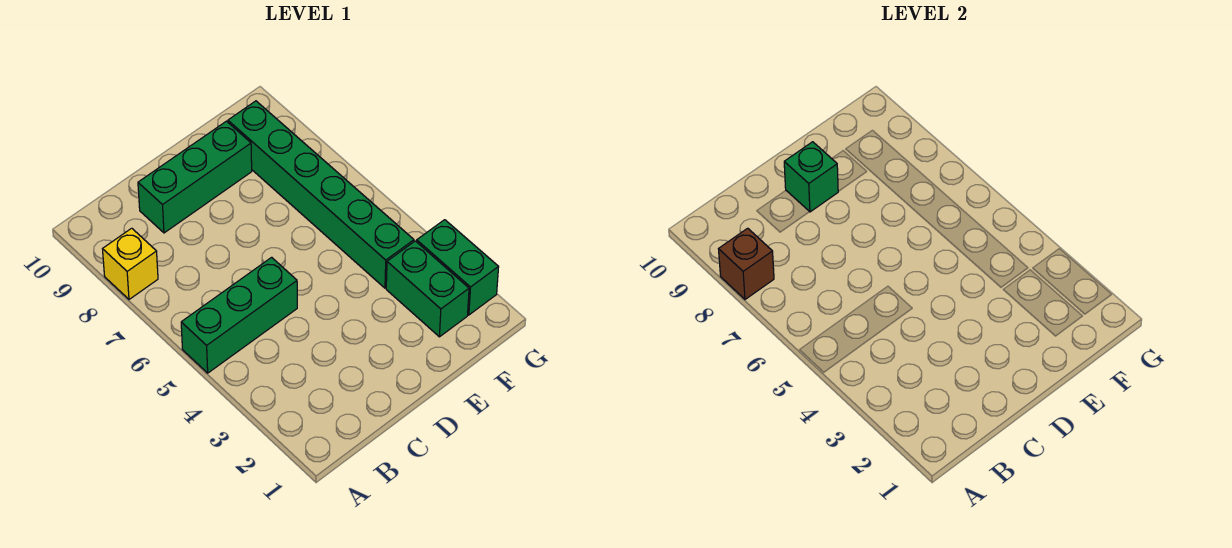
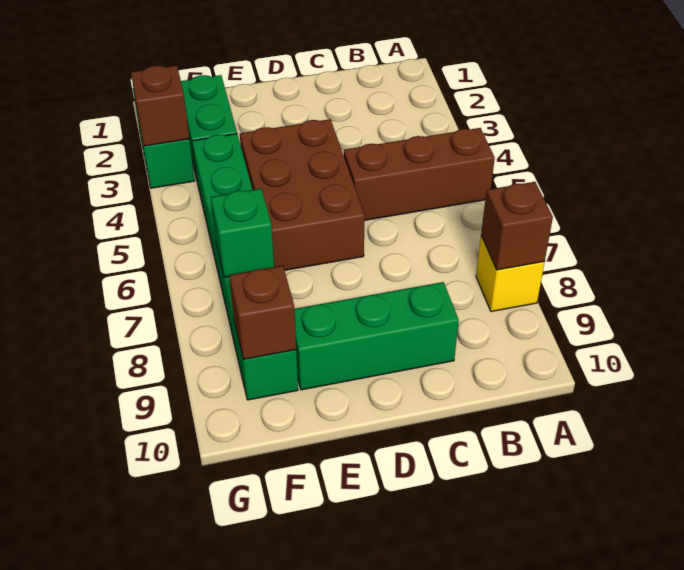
green brick A5:C5 level 1 -> brown brick A5:C5 level 1
none -> brown brick D4:E6 level 1
green brick D9 level 2 -> green brick F7 level 2
none -> brown brick F9 level 2
none -> brown brick G3 level 2

